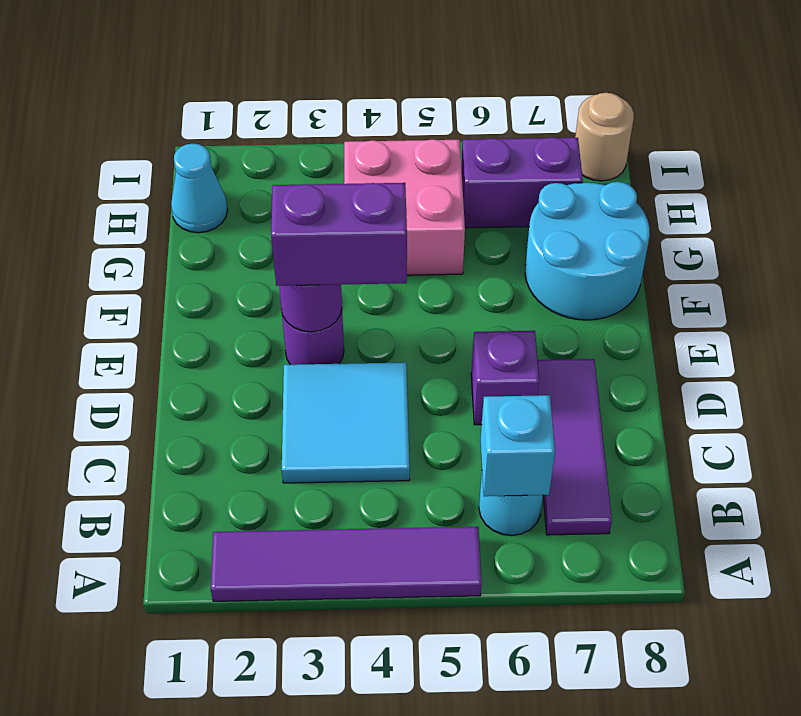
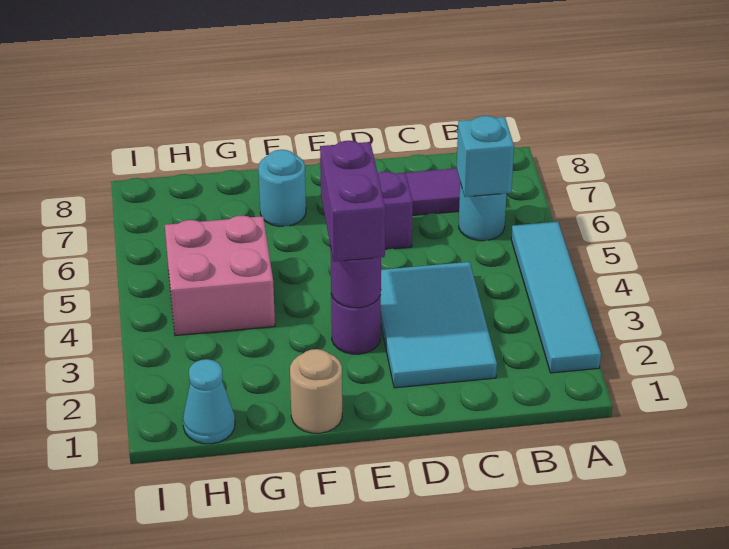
purple tile A2:A5 level 1 -> cyan tile A2:A5 level 1
cyan tile C3:D4 level 1 -> cyan tile C2:D4 level 1
cyan round brick F7:G8 level 1 -> cyan round brick F7 level 1
purple brick H6:H7 level 1 -> none
tan round brick I8 level 1 -> tan round brick F1 level 1

